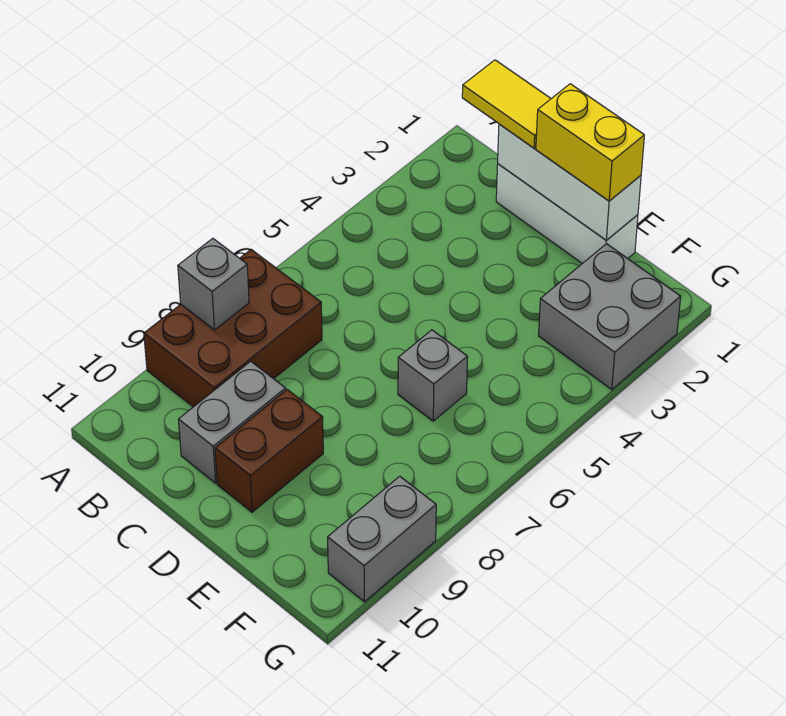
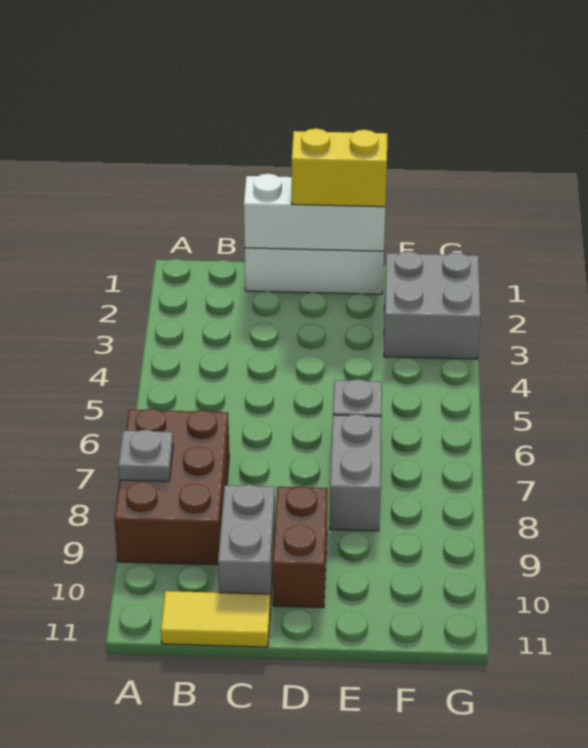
grey brick A8 level 2 -> grey plate A8 level 2
yellow tile B1:C1 level 3 -> yellow tile B11:C11 level 1
grey brick G9:G10 level 1 -> grey brick E7:E8 level 1

